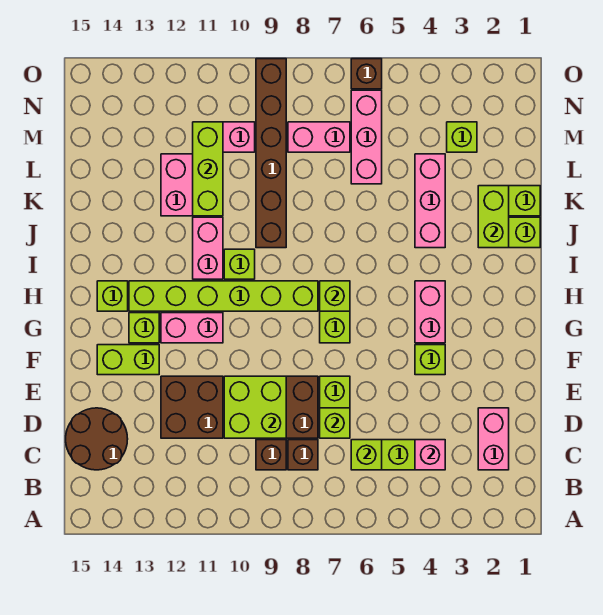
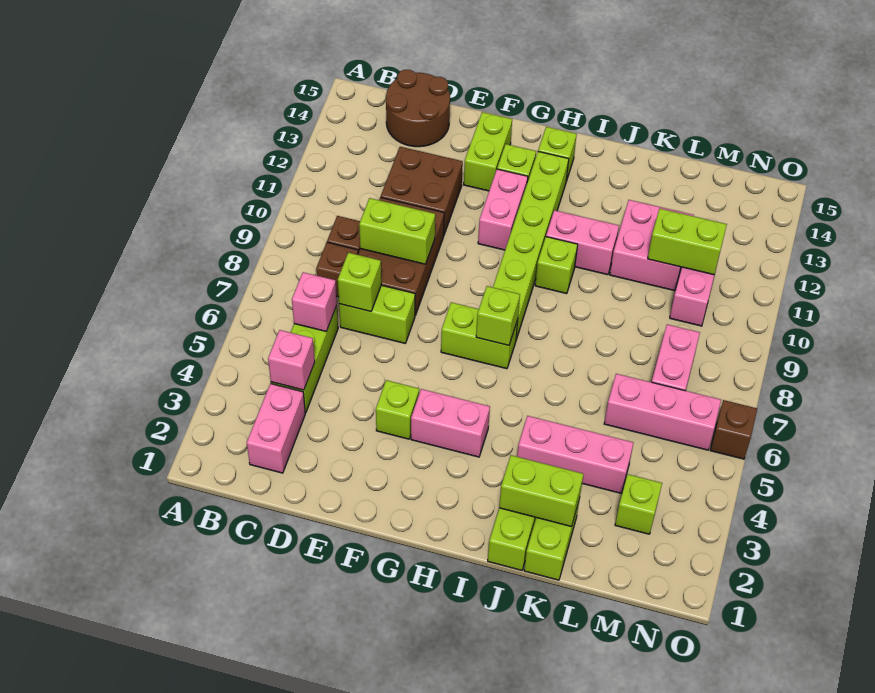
pink brick C2:D2 level 1 -> pink brick C2:C3 level 1
lime brick C6 level 2 -> pink brick C6 level 2
lime brick D9:E10 level 2 -> lime brick D9:E9 level 2
brown brick J9:O9 level 1 -> none
lime brick K11:M11 level 2 -> lime brick L11:M11 level 2

